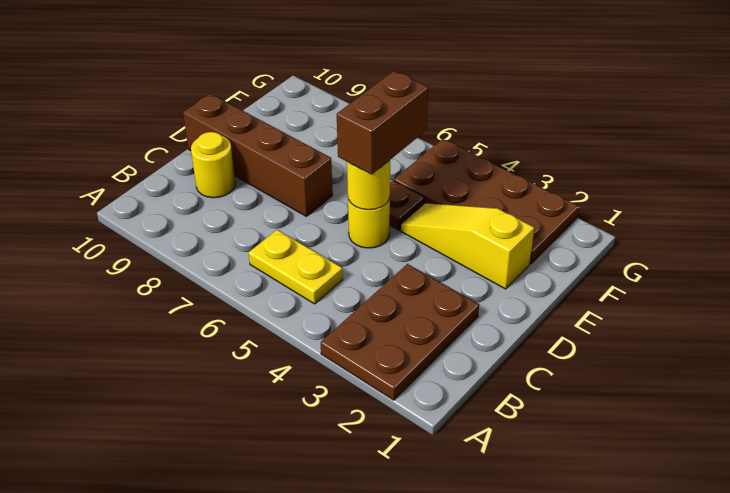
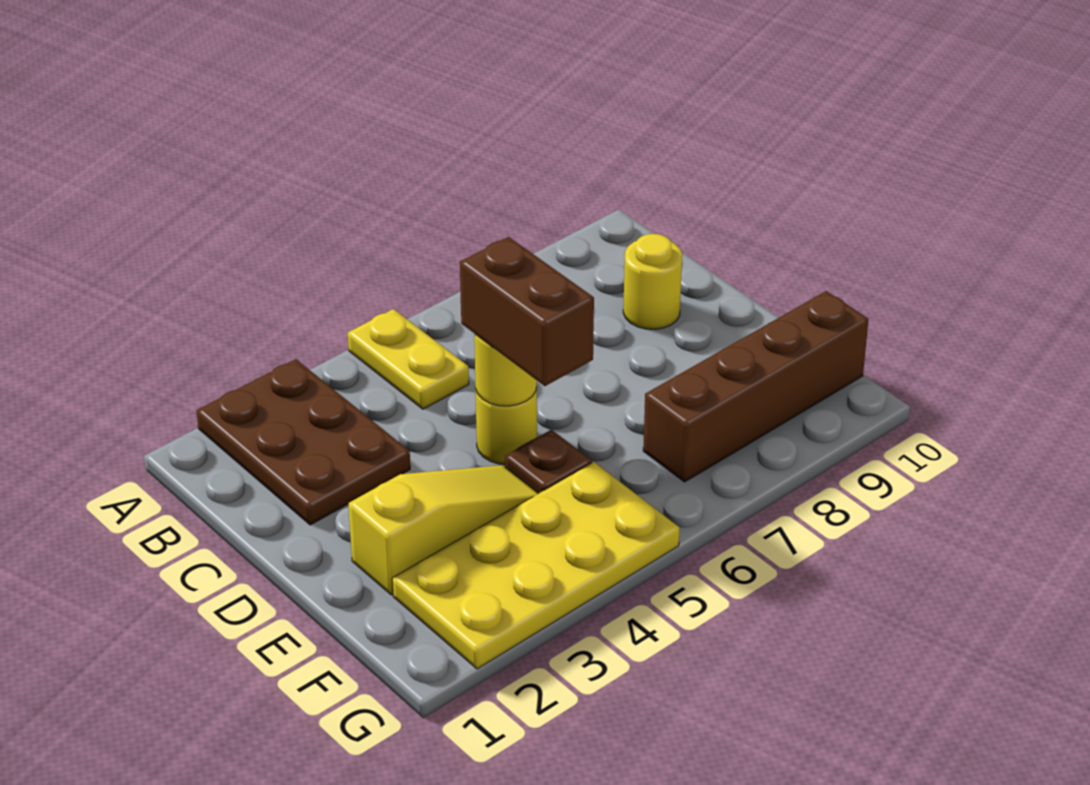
yellow plate B5:B6 level 1 -> yellow plate A5:B5 level 1
brown brick D7:D10 level 1 -> brown brick F7:F10 level 1
brown plate F2:G5 level 1 -> yellow plate F2:G5 level 1

